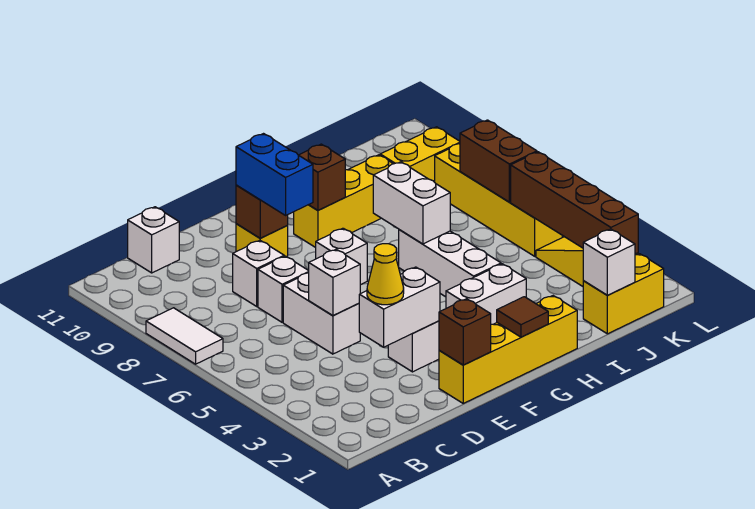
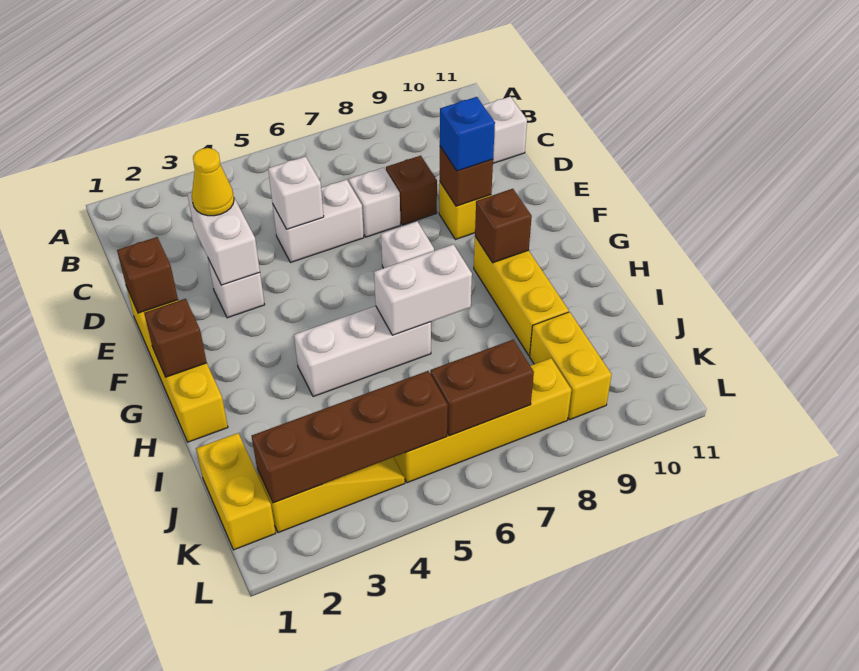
white tile A7:A8 level 1 -> none
white brick D8 level 1 -> brown brick D8 level 1
blue brick E8:E9 level 3 -> blue brick E9 level 3
brown tile G1 level 2 -> brown brick G1 level 2
white brick G3:H3 level 1 -> none
white brick J1 level 2 -> none

